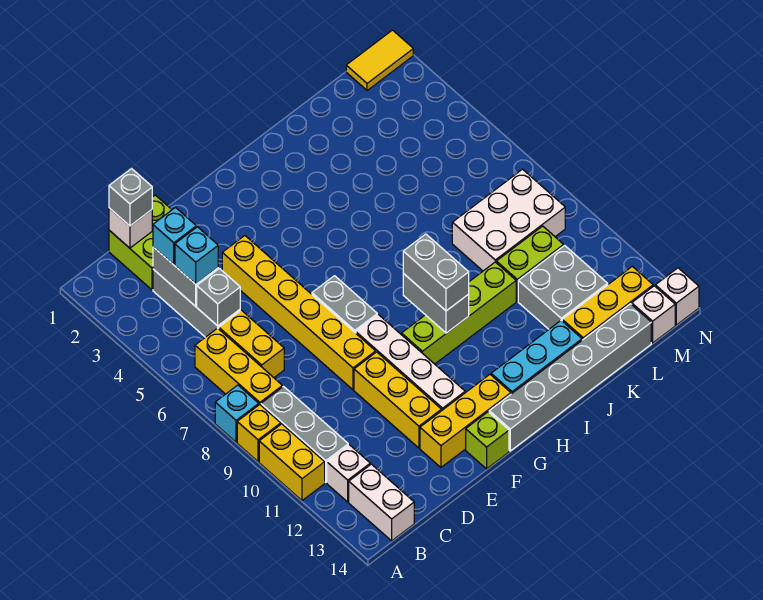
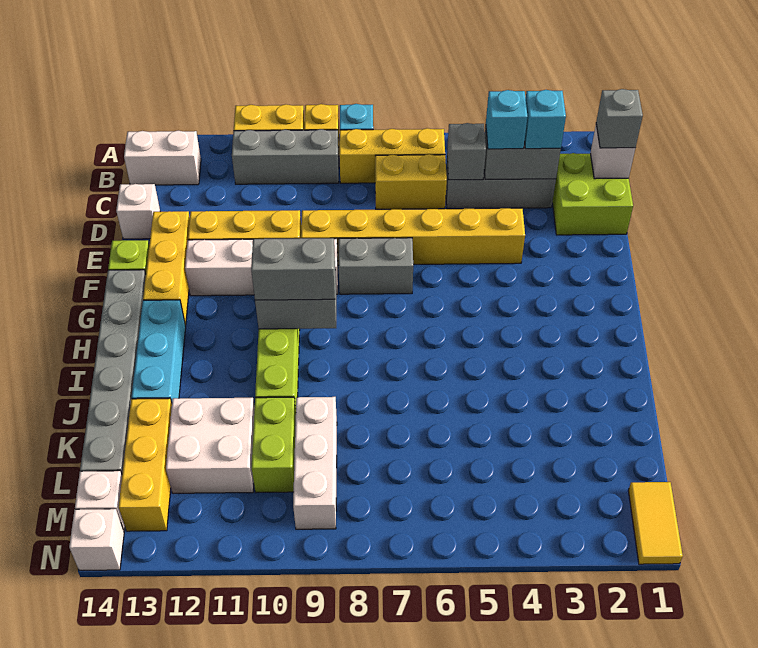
white brick B12 level 1 -> white brick D14 level 1
white brick K8:M9 level 1 -> white brick K9:M9 level 1
grey brick K11:L12 level 1 -> white brick K11:L12 level 1

